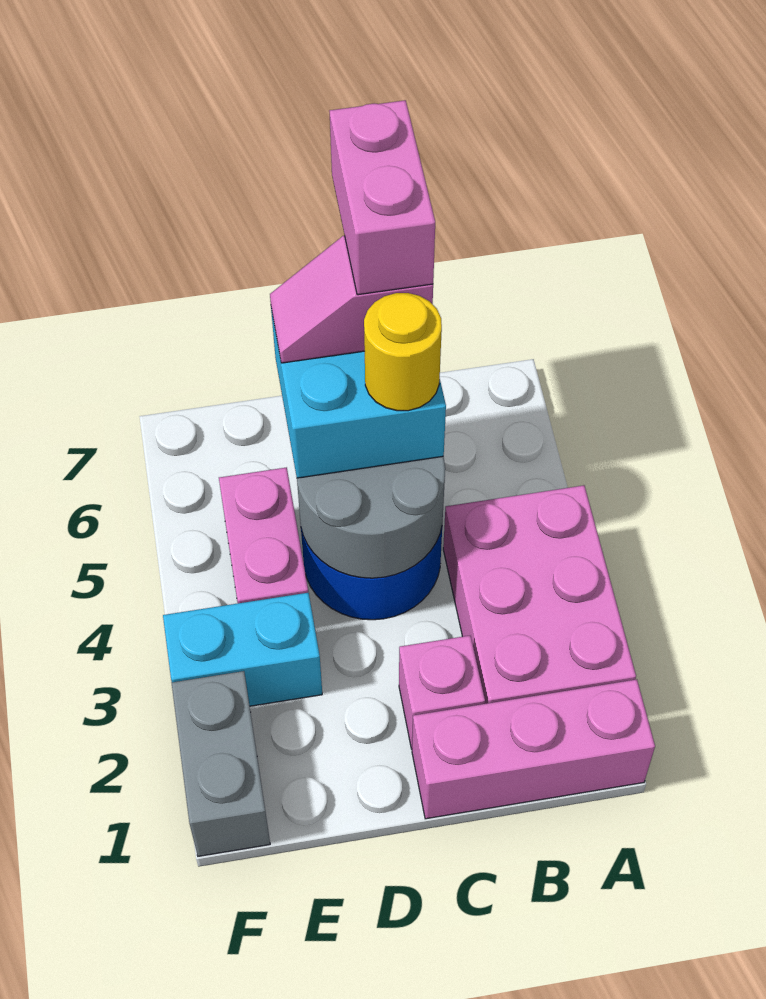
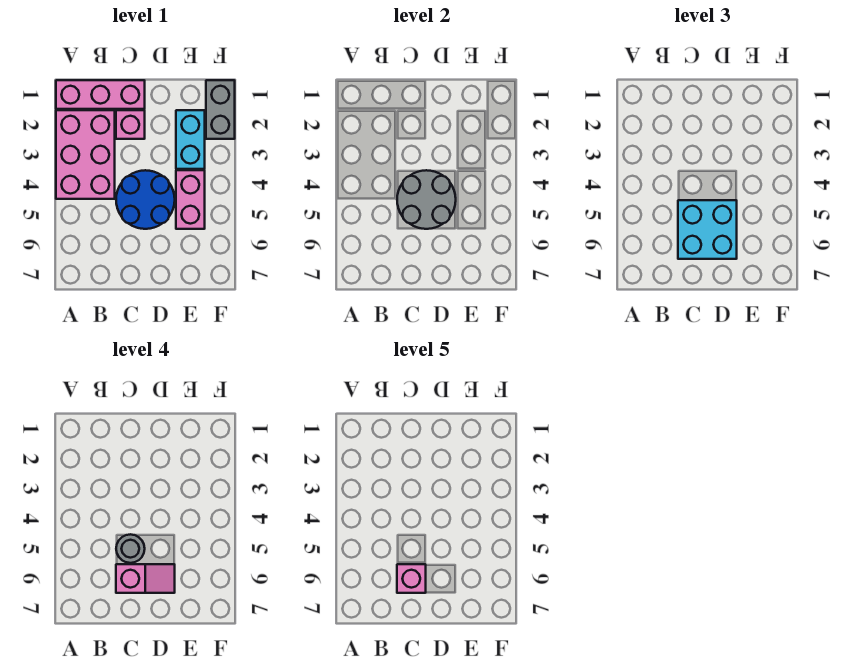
yellow round brick C5 level 4 -> grey round brick C5 level 4
pink brick C6:C7 level 5 -> pink brick C6 level 5
cyan brick E3:F3 level 1 -> cyan brick E2:E3 level 1

